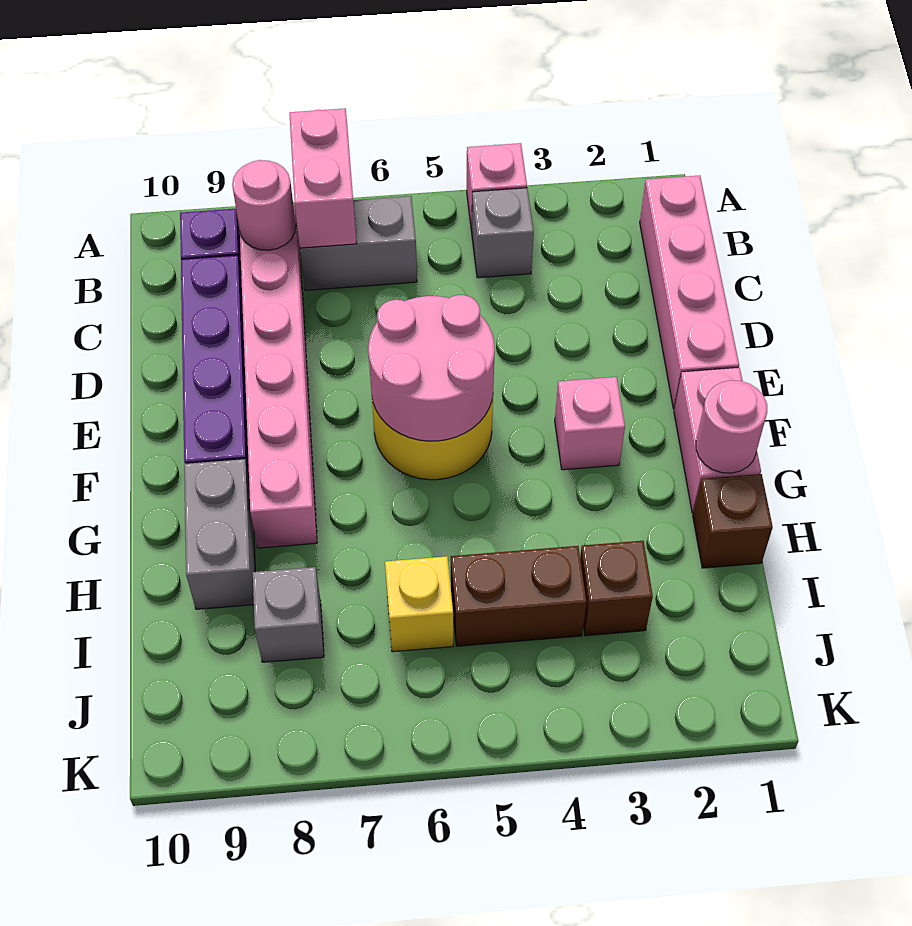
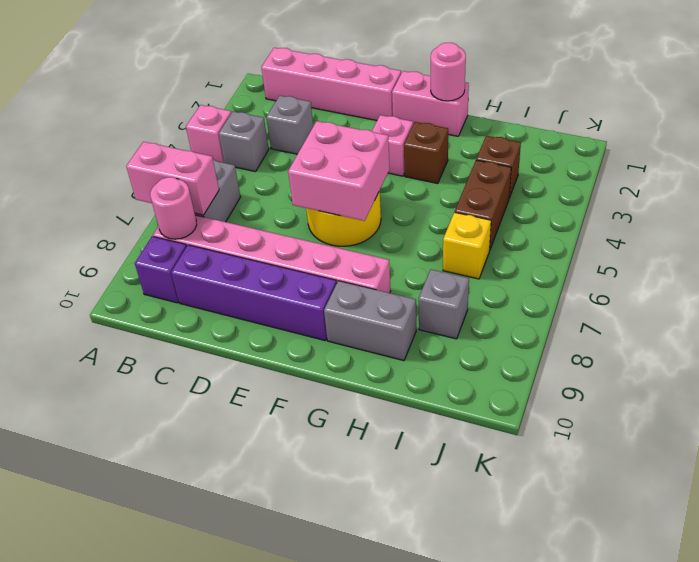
none -> grey brick C3 level 1
pink round brick E5:F6 level 2 -> pink brick E5:F6 level 2
brown brick H1 level 1 -> brown brick G3 level 1

